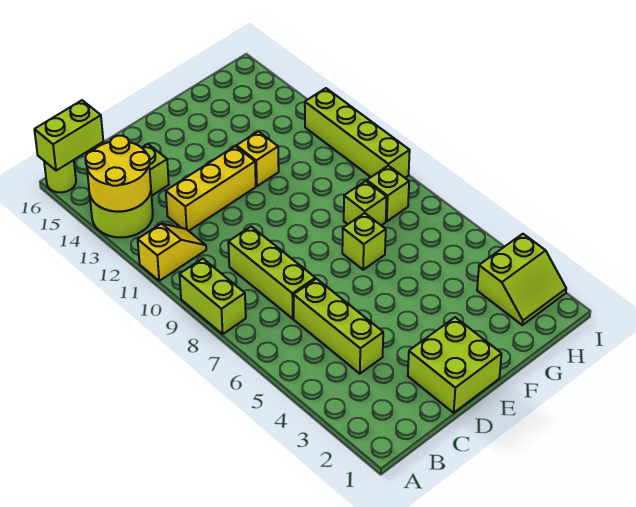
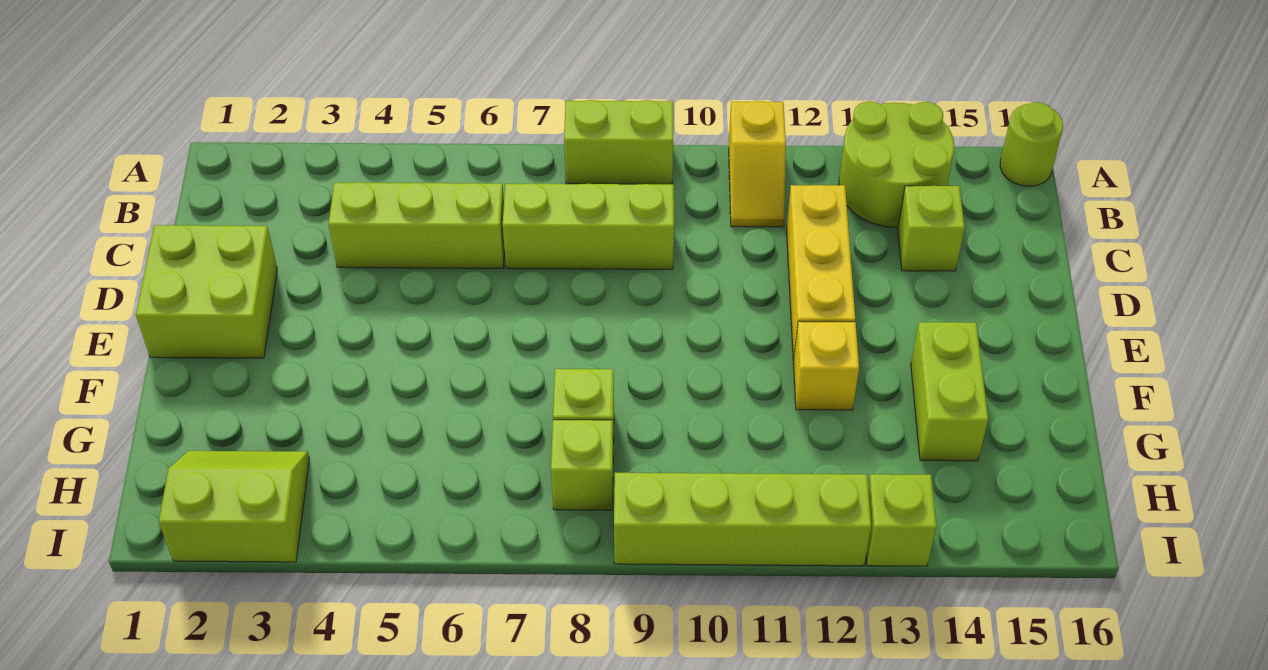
yellow round brick A13:B14 level 2 -> none
lime brick A16:B16 level 2 -> lime brick F14:G14 level 1
lime brick F7 level 1 -> lime brick I13 level 1
lime slope H2:I3 level 1 top 3 -> lime slope H2:I3 level 1 top I

